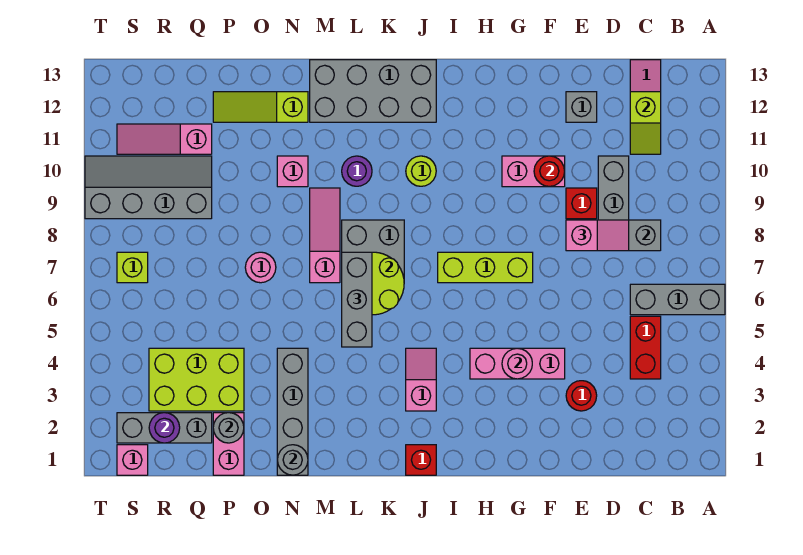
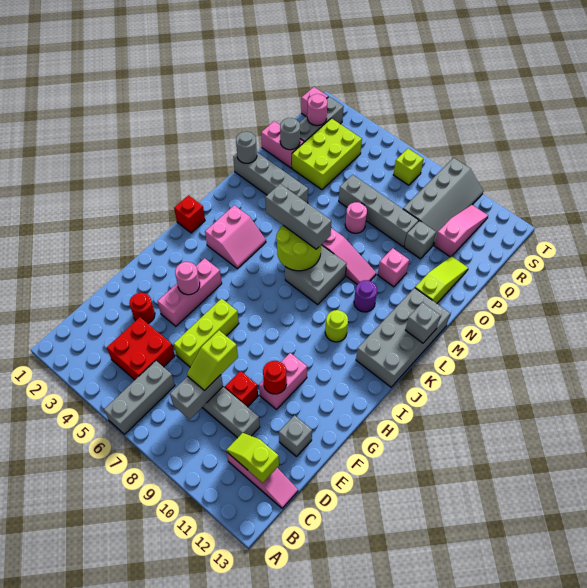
red brick C4:C5 level 1 -> red brick C4:D5 level 1
pink slope D8:E8 level 3 top E -> lime slope D8:E8 level 3 top E
lime brick G7:I7 level 1 -> lime brick E6:G6 level 1
pink slope J3:J4 level 1 top 3 -> pink slope J3:K4 level 1 top 3
none -> grey brick L13 level 2
none -> grey brick P6:P9 level 1
none -> grey brick P10 level 1
purple round brick R2 level 2 -> pink round brick R2 level 2

